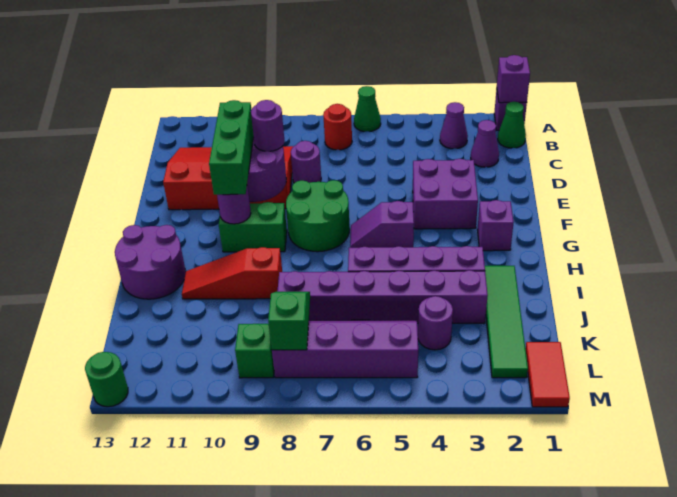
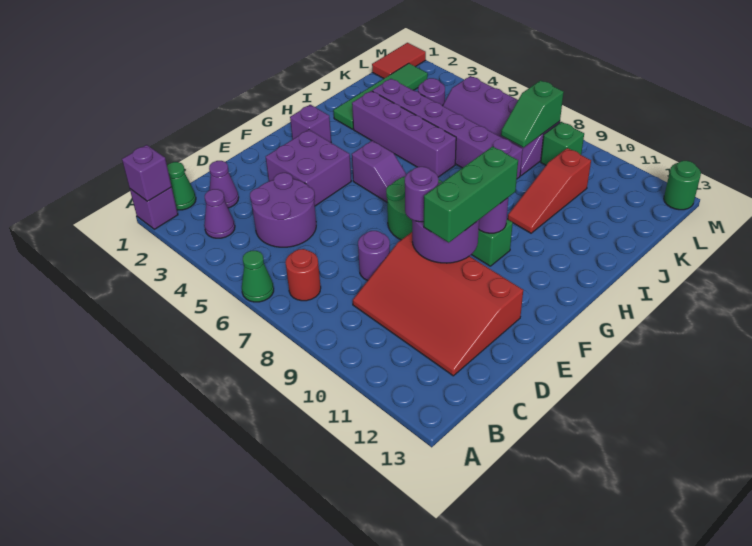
purple round brick H12:I13 level 1 -> purple round brick C4:D5 level 1
red slope I9:I11 level 1 top 9 -> red slope I10:K10 level 1 top K

